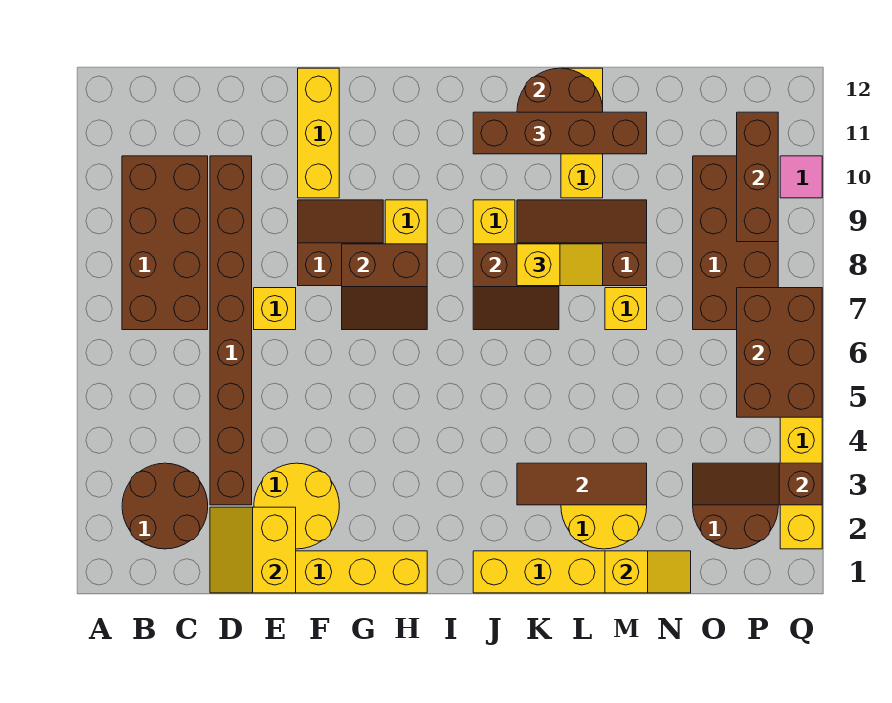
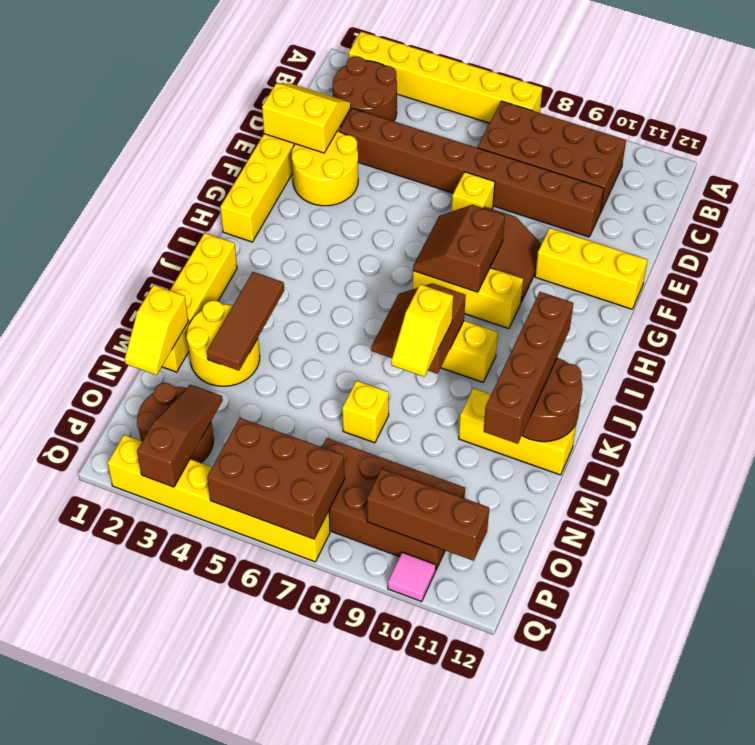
none -> yellow brick A2:A7 level 1
brown slope K8:M9 level 1 top 8 -> none

